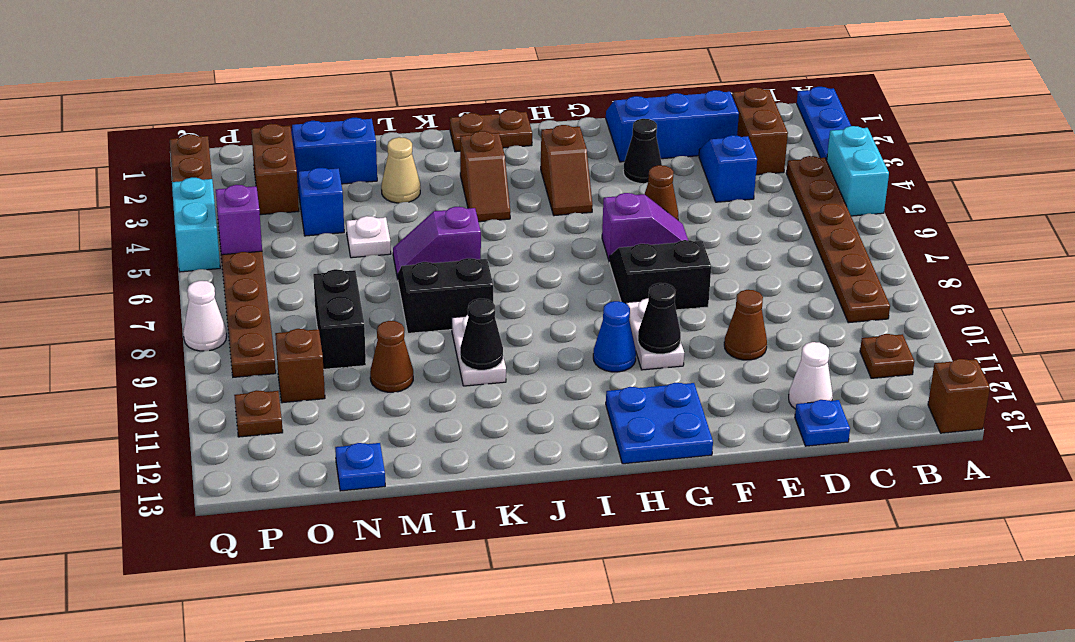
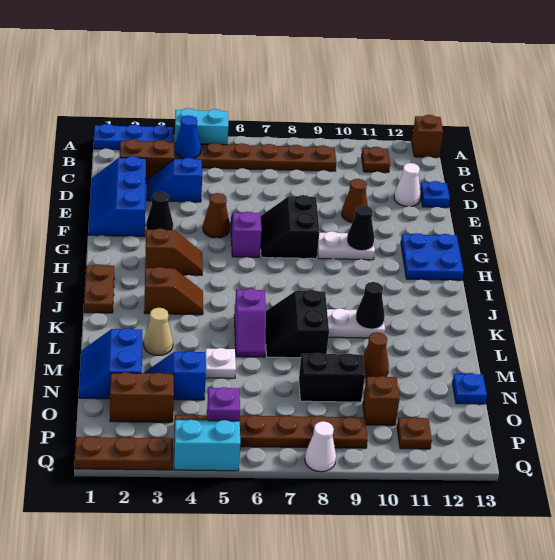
blue cone H10 level 1 -> blue cone B4 level 2

